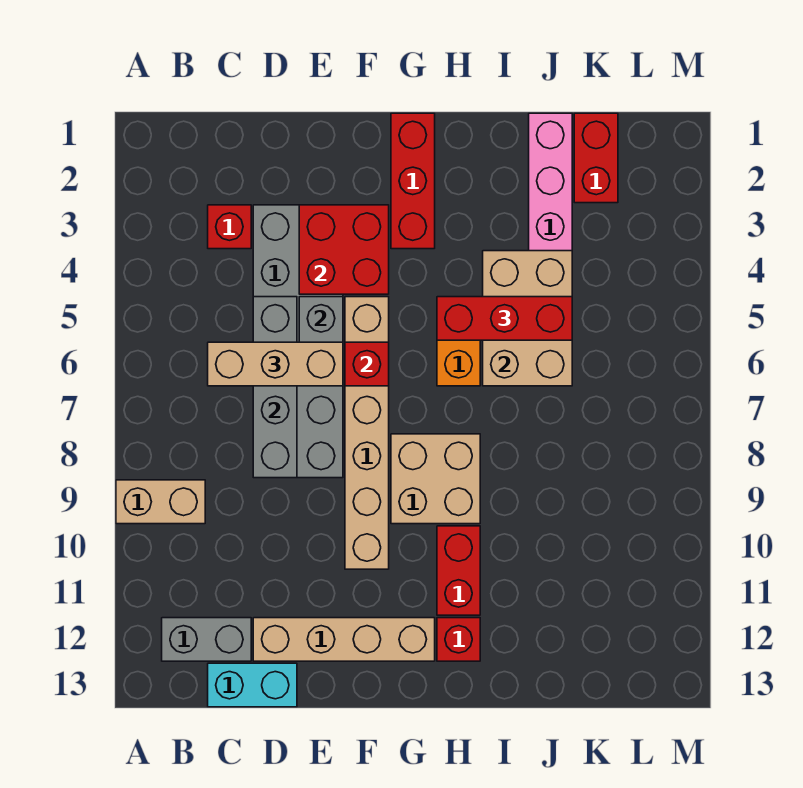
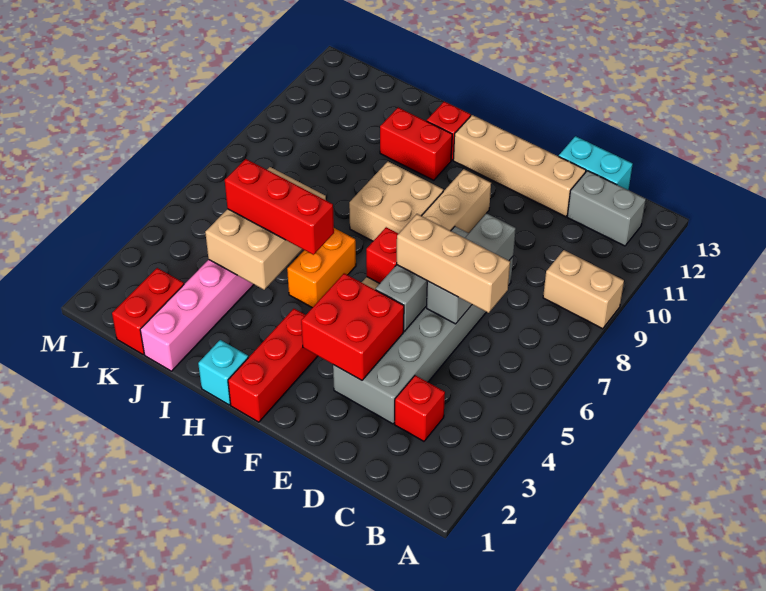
grey brick D5:D8 level 2 -> grey brick D6:D8 level 2
none -> cyan brick H1 level 1
red brick H10:H11 level 1 -> red brick H11:I11 level 1

